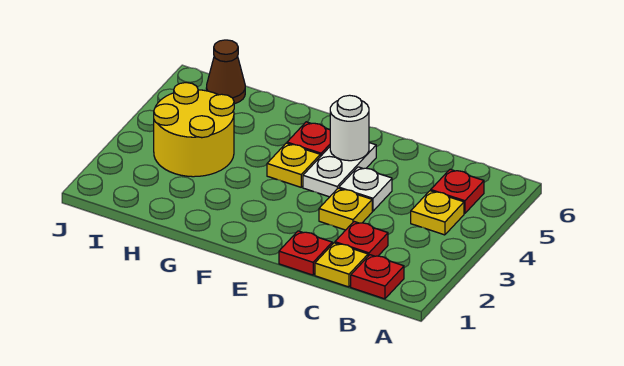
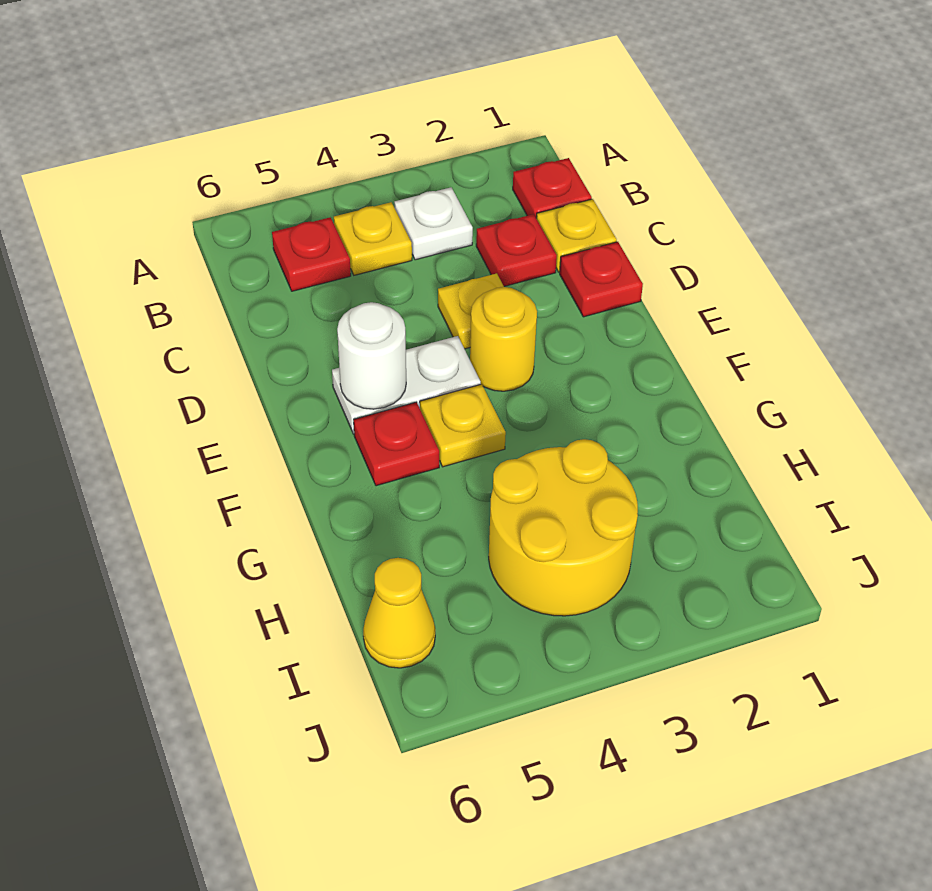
white plate D4 level 1 -> white plate B3 level 1
none -> yellow round brick E3 level 1
brown cone I6 level 1 -> yellow cone I6 level 1

